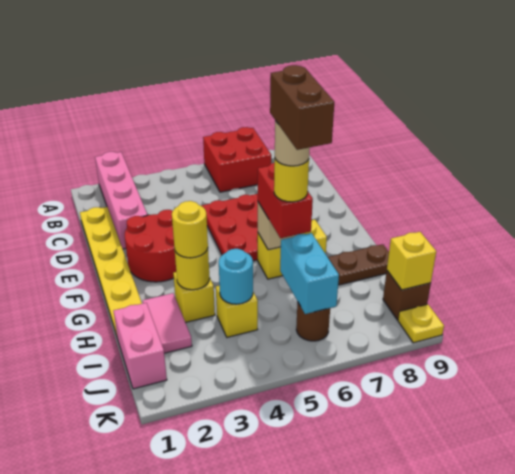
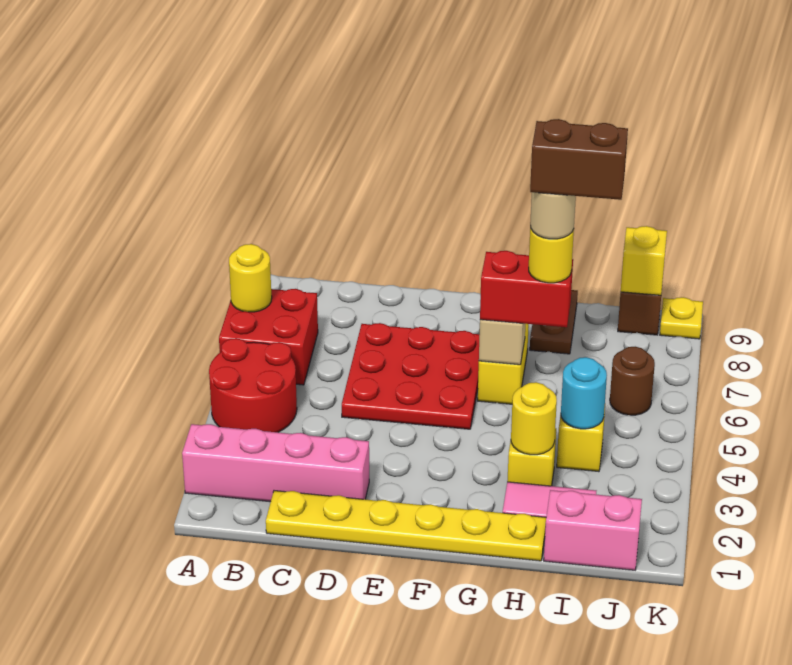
red round brick E2:F3 level 1 -> red round brick A4:B5 level 1
yellow round brick H3 level 3 -> yellow round brick A7 level 2
cyan brick I6:J6 level 2 -> none

